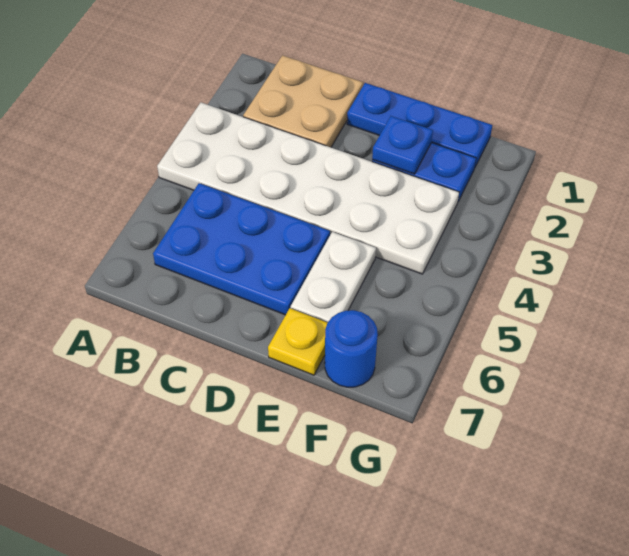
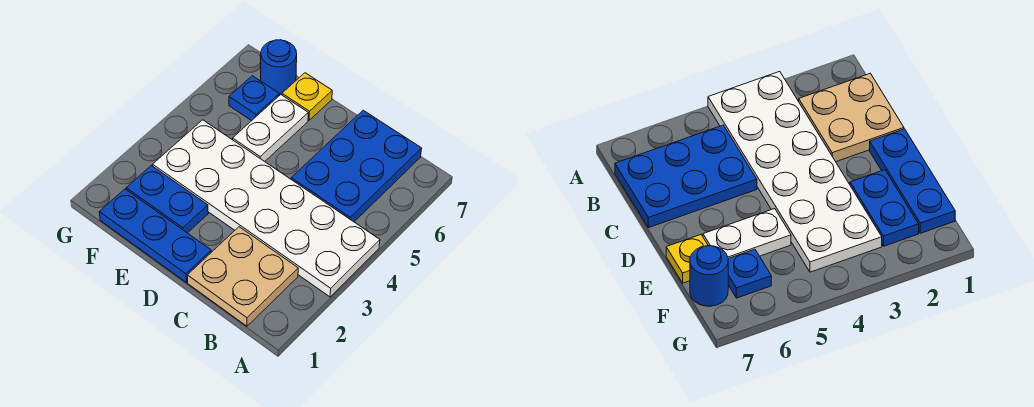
blue plate B5:D6 level 1 -> blue plate B5:C7 level 1
blue plate E2 level 2 -> blue plate F6 level 1

